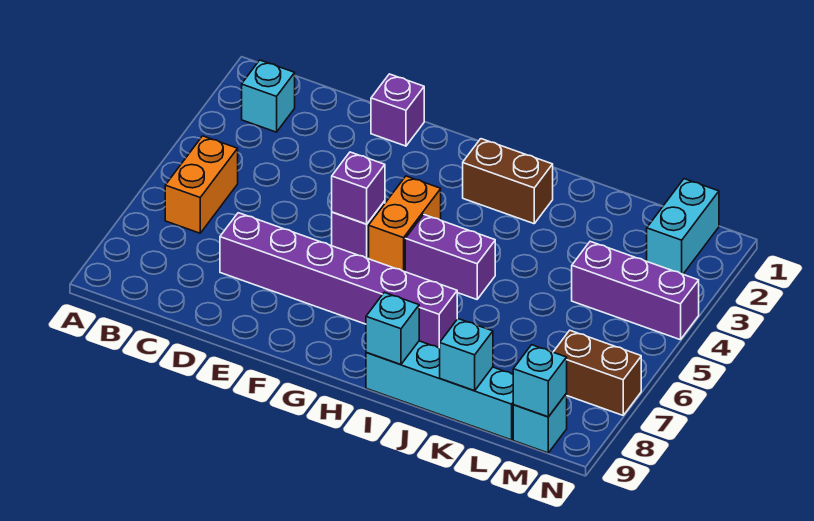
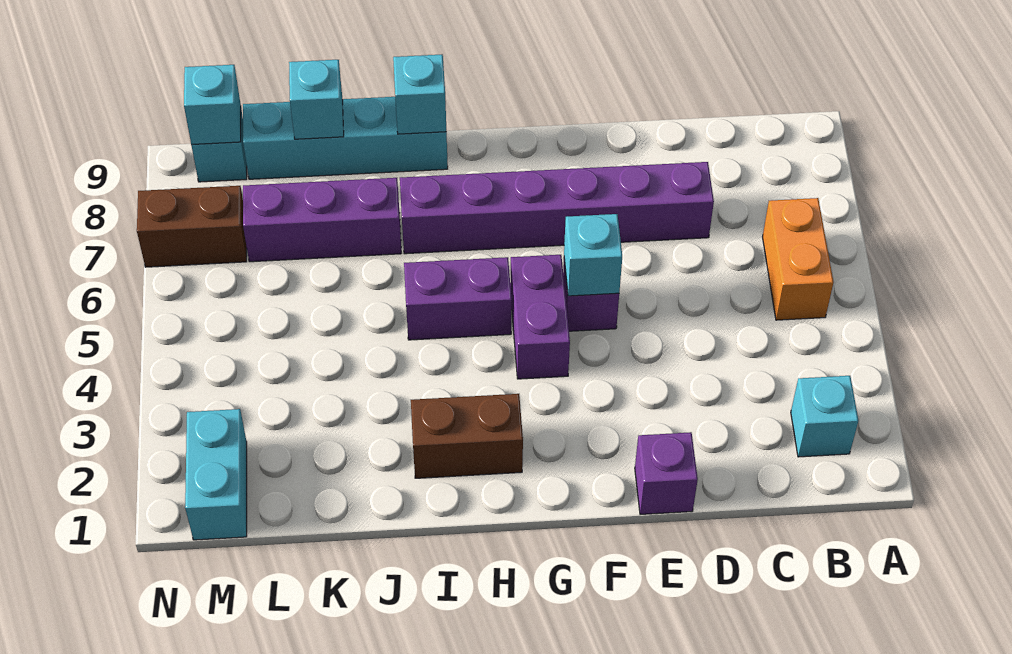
purple brick F5 level 2 -> cyan brick F5 level 2
orange brick G4:G5 level 1 -> purple brick G4:G5 level 1
purple brick L4:N4 level 1 -> purple brick J7:L7 level 1

